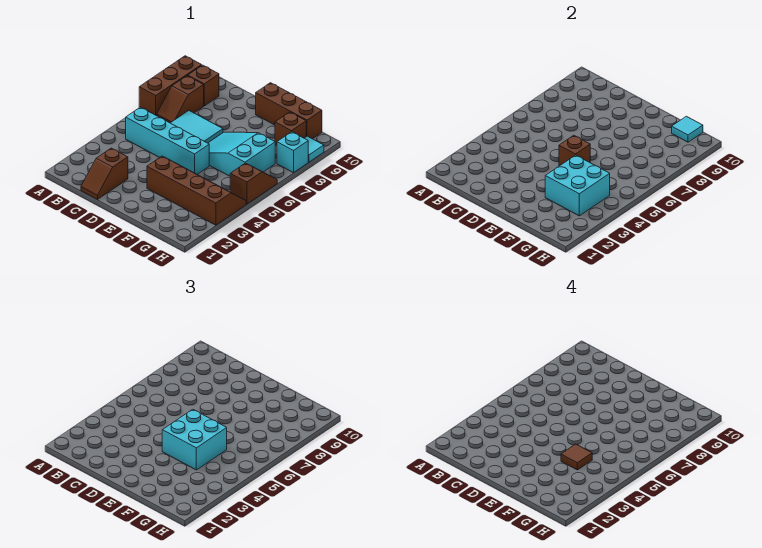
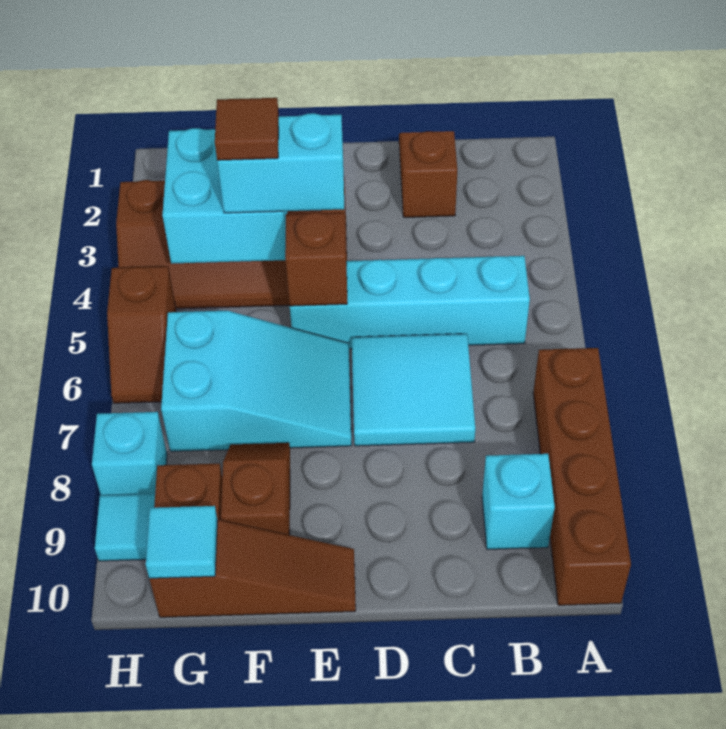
brown brick A7:A9 level 1 -> brown brick A7:A10 level 1
brown slope B7:B8 level 1 top 8 -> brown slope F8:F9 level 1 top 9
brown brick B9 level 1 -> cyan brick B9 level 1
cyan brick E4:F5 level 3 -> cyan brick E4:F4 level 3
brown brick E10:G10 level 1 -> brown slope E10:G10 level 1 top G

